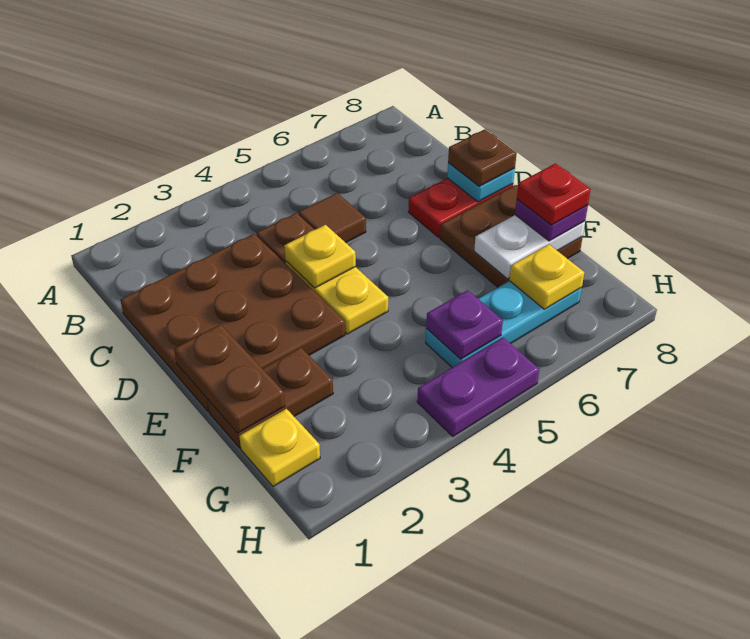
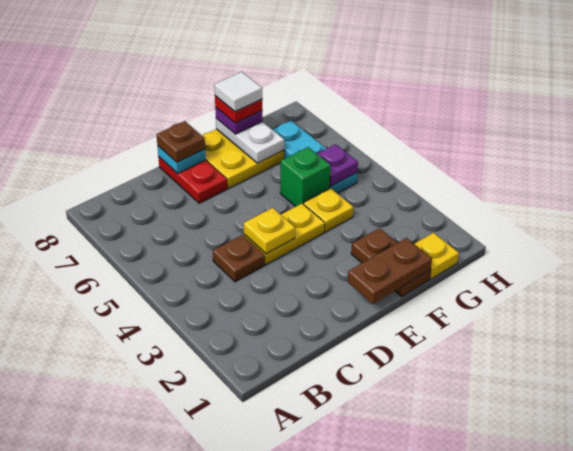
brown plate C1:E3 level 1 -> none
brown tile C5 level 1 -> none
brown plate E7:F8 level 1 -> yellow plate E7:F8 level 1
none -> green brick F5 level 1
none -> white tile F8 level 5
yellow plate G7 level 2 -> yellow plate F4 level 1
purple plate H4:H5 level 1 -> none

